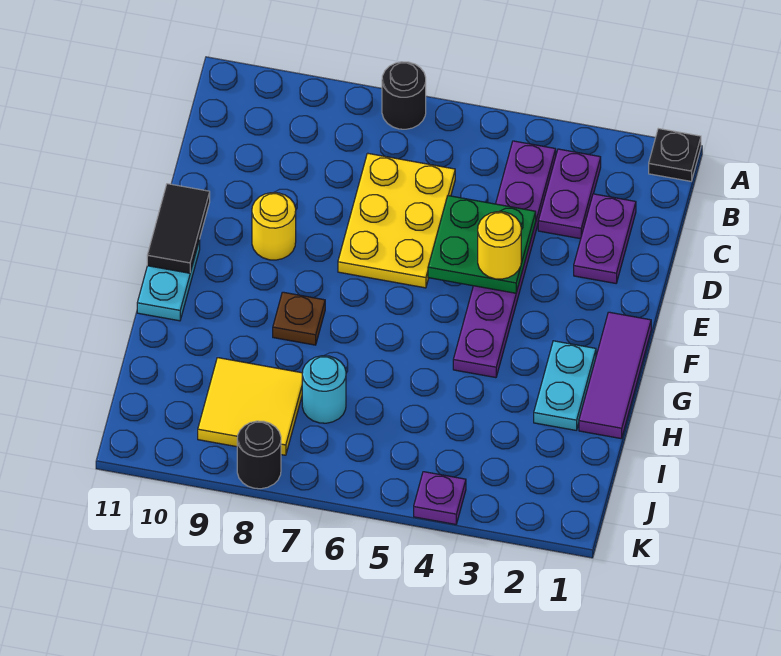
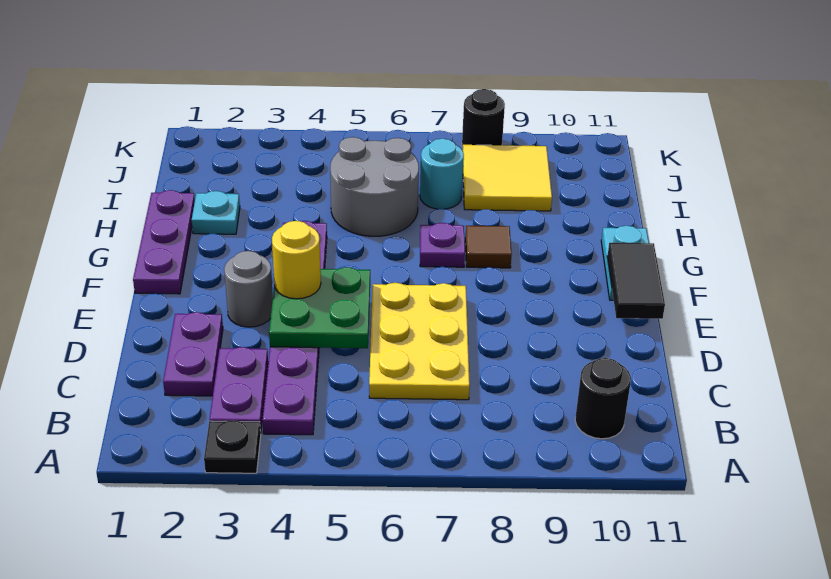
black plate A1 level 1 -> black plate A3 level 1
black round brick A7 level 1 -> black round brick B10 level 1
none -> grey round brick E3 level 1
yellow round brick E9 level 1 -> none
purple tile F1:H1 level 1 -> purple plate F1:H1 level 1
cyan plate G2:H2 level 1 -> cyan plate H2 level 1
brown plate G8 level 1 -> brown tile G8 level 1
none -> grey round brick H5:I6 level 1
purple plate K4 level 1 -> purple plate G7 level 1

